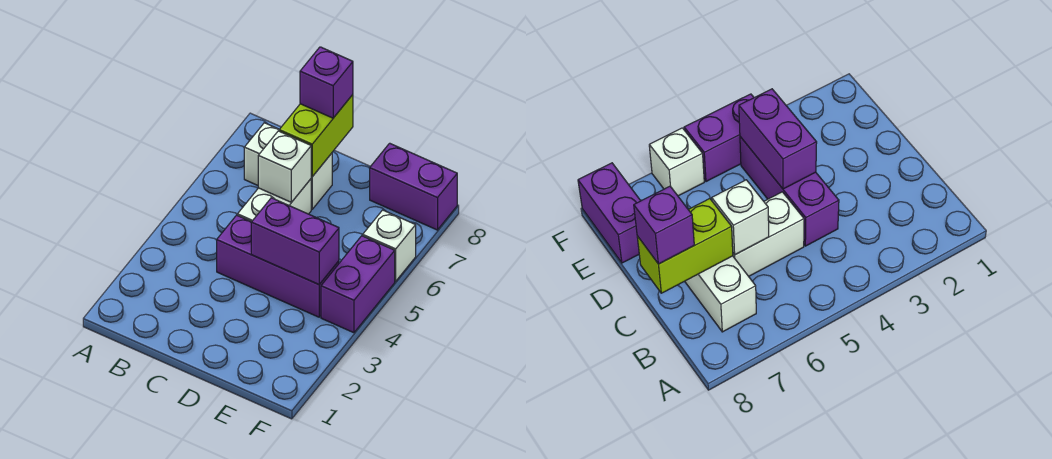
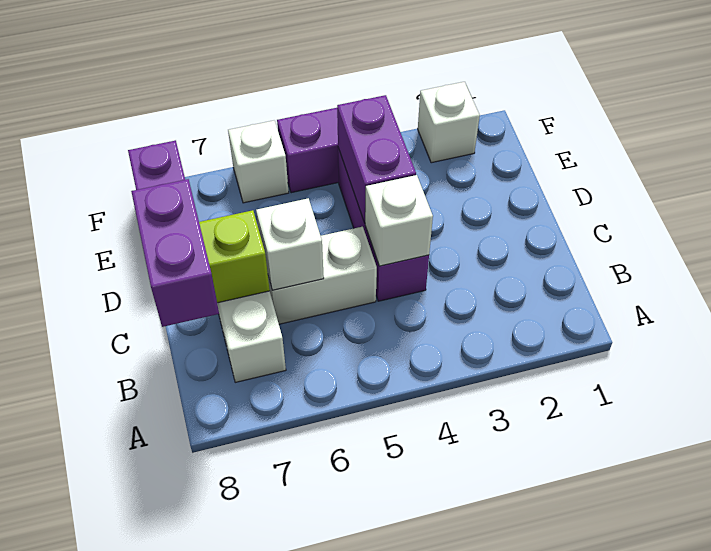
none -> white brick C4 level 2
purple brick C8 level 3 -> purple brick B8:C8 level 3
none -> white brick F2 level 1

